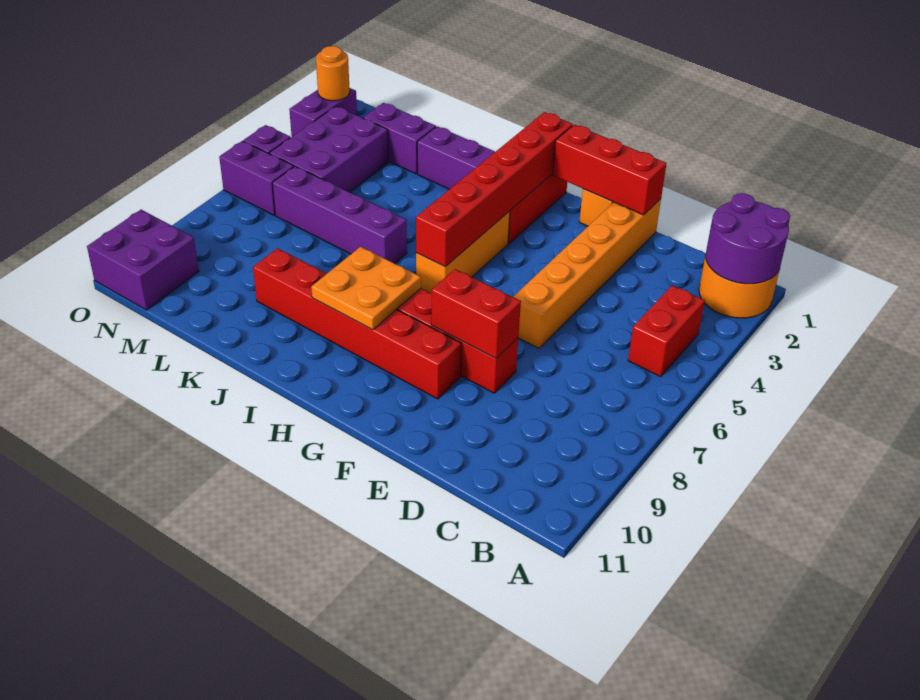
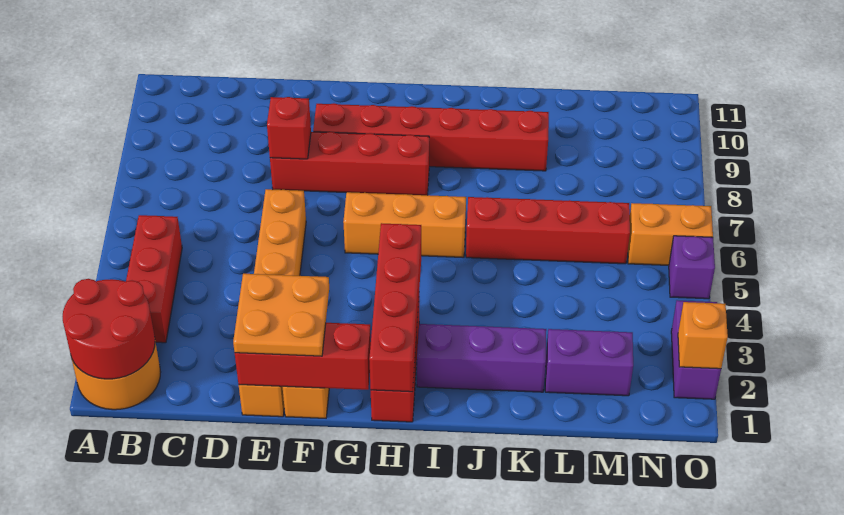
purple round brick A1:B2 level 2 -> red round brick A1:B2 level 2
red brick B4:B5 level 1 -> red brick B3:B5 level 1
red brick E8:F8 level 2 -> red brick E8 level 2
red brick H1:H6 level 2 -> red brick H1:H4 level 2
orange brick H4:H6 level 1 -> orange brick G6:I6 level 1
orange plate H8:I9 level 2 -> orange plate E1:F2 level 3
purple brick J6:M6 level 1 -> red brick J6:M6 level 1
purple brick M3:N5 level 1 -> none
purple brick N6:O6 level 1 -> orange brick N6:O6 level 1
purple brick N10:O11 level 1 -> none
orange round brick O2 level 2 -> orange brick O2 level 2

